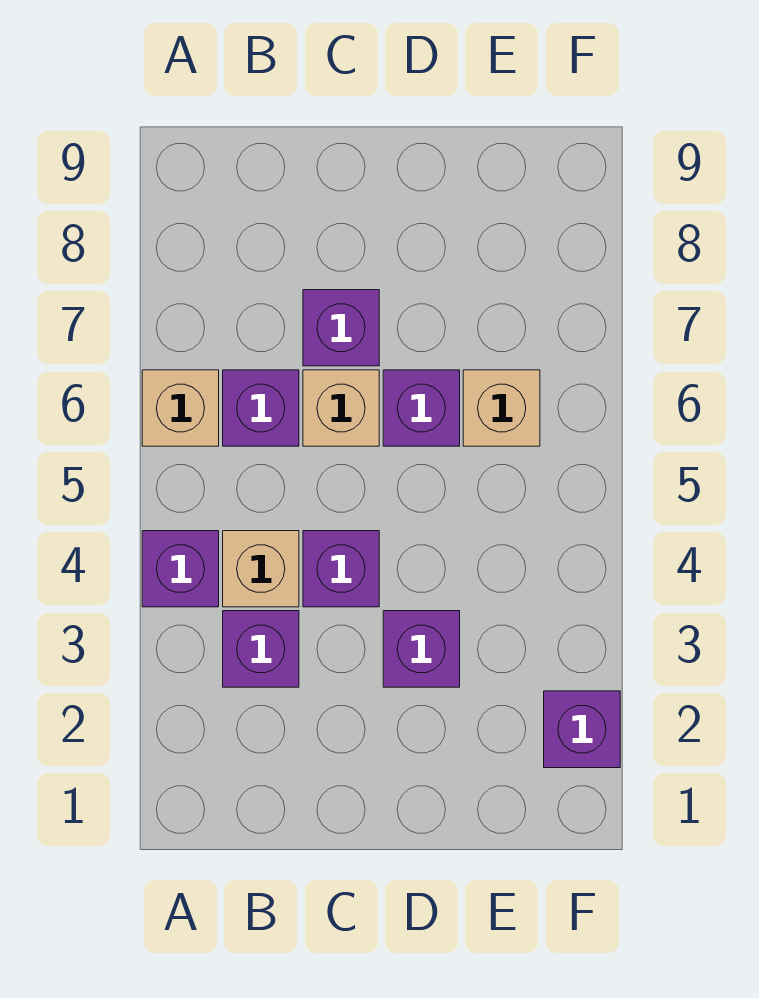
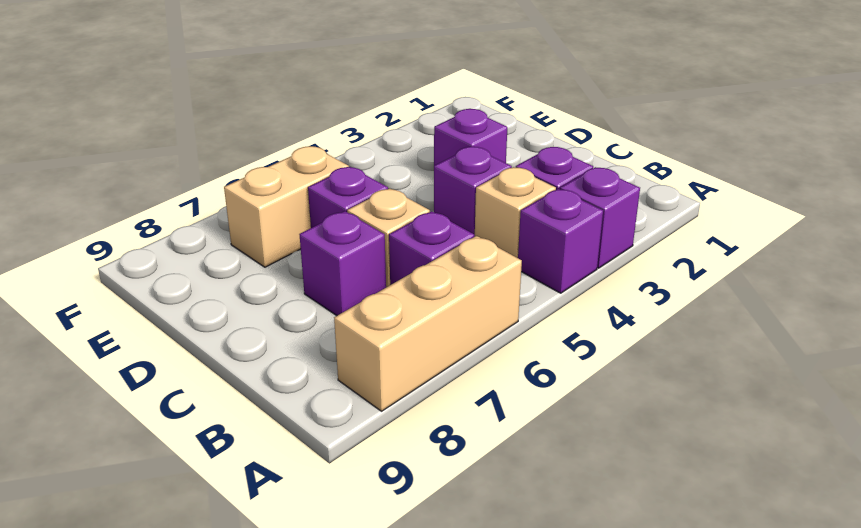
tan brick A6 level 1 -> tan brick A6:A8 level 1
tan brick E6 level 1 -> tan brick E6:E7 level 1
purple brick F2 level 1 -> purple brick A3 level 1

